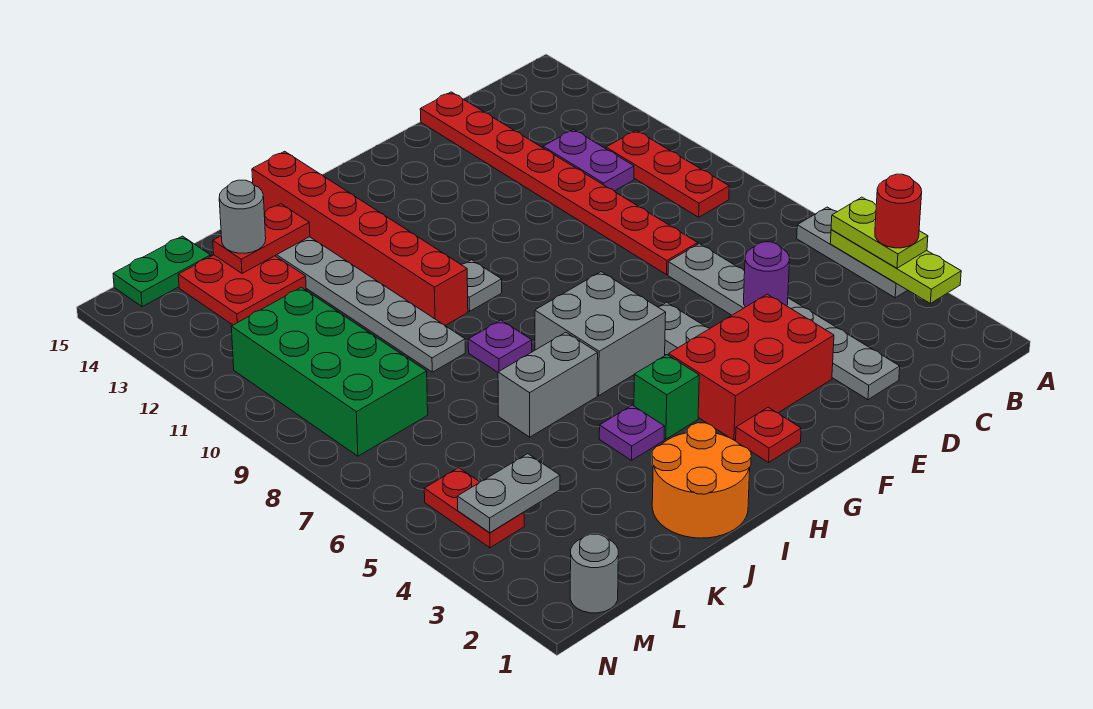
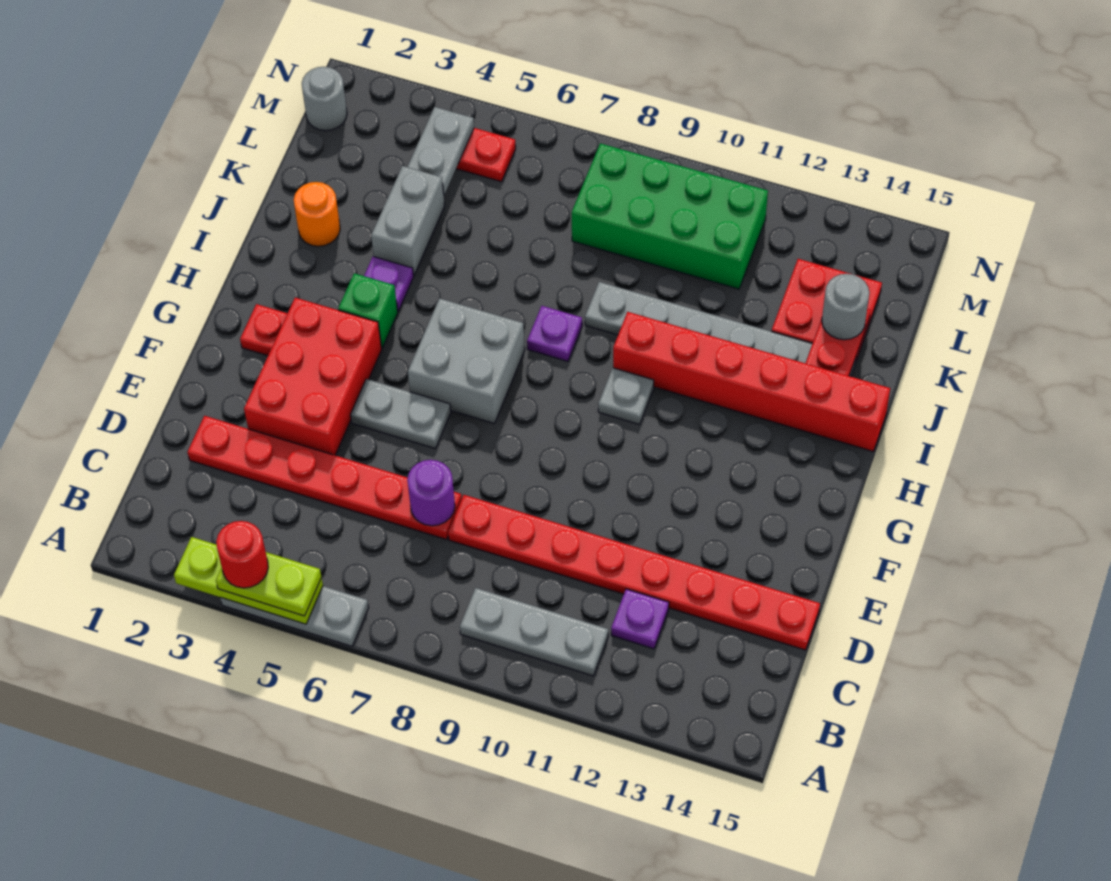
red plate B9:B11 level 1 -> grey plate B9:B11 level 1
purple plate C11:C12 level 1 -> purple plate C12 level 1
grey plate D2:D7 level 1 -> red plate D2:D7 level 1
purple round brick D5 level 2 -> purple round brick D7 level 2
orange round brick I1:J2 level 1 -> orange round brick J2 level 1
grey brick I6:J6 level 1 -> grey brick J4:K4 level 1
green plate L15:M15 level 1 -> none

